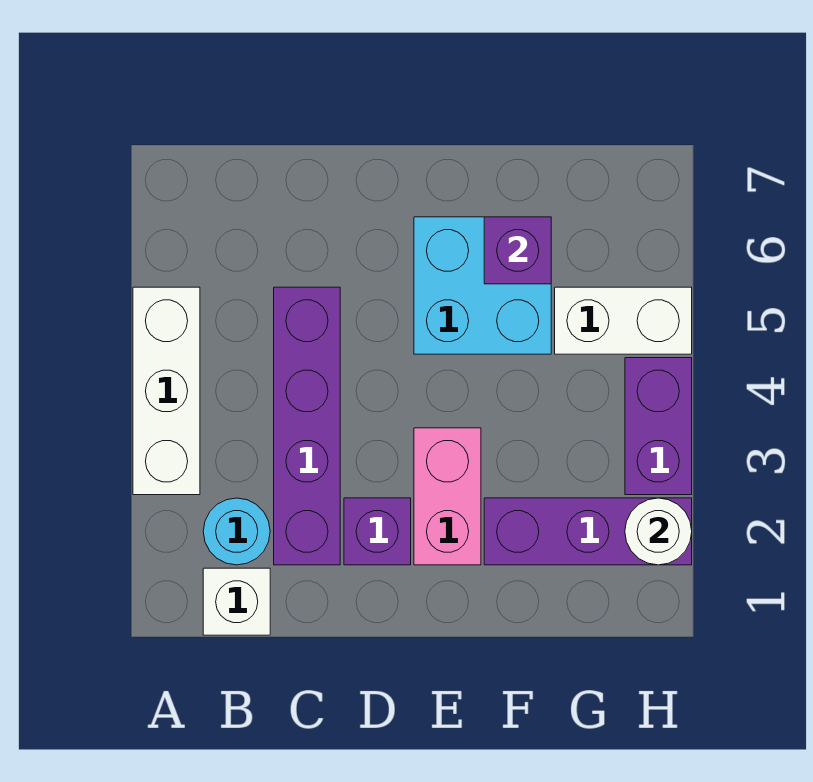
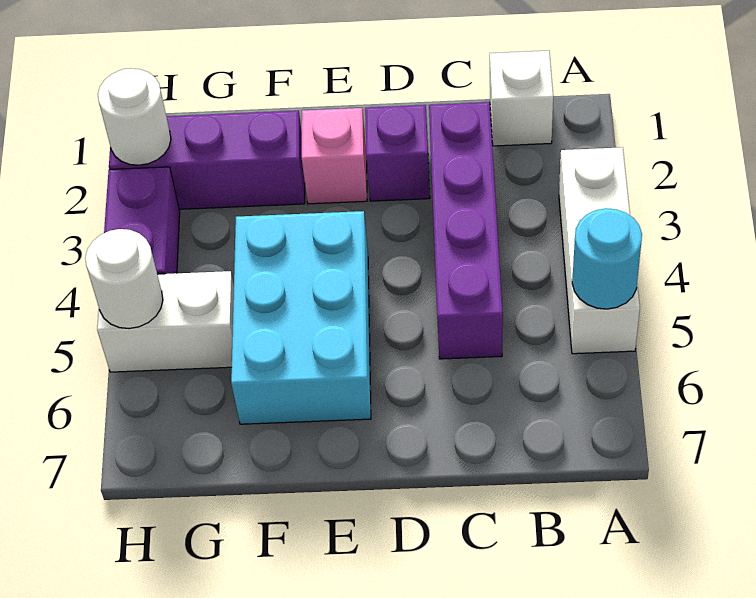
cyan round brick B2 level 1 -> cyan round brick A5 level 2
pink brick E2:E3 level 1 -> pink brick E2 level 1
cyan brick E5:F6 level 1 -> cyan brick E4:F6 level 1
purple brick F6 level 2 -> none
none -> white round brick H5 level 2

